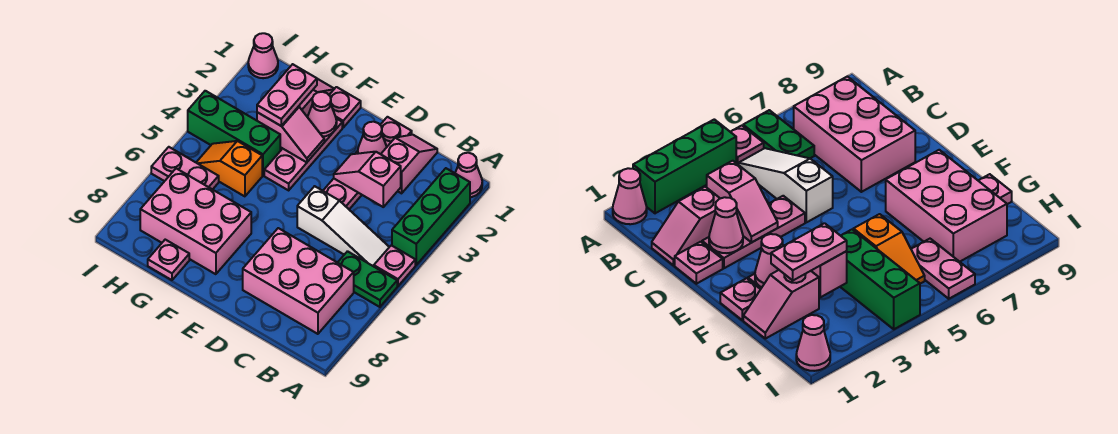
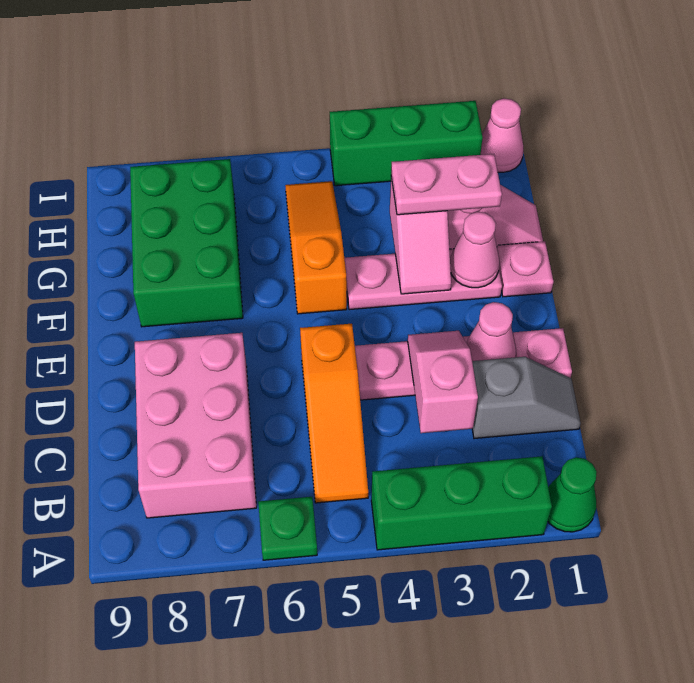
pink cone A1 level 1 -> green cone A1 level 1
pink plate A5 level 1 -> none
green plate A6:B6 level 1 -> green plate A6 level 1
white slope B5:D5 level 1 top D -> orange slope B5:D5 level 1 top D
pink slope C1:C2 level 1 top 2 -> grey slope C1:C2 level 1 top 2
pink brick F7:H8 level 1 -> green brick F7:H8 level 1
green brick G4:I4 level 1 -> green brick I2:I4 level 1
orange slope G5:H5 level 1 top G -> orange slope F5:H5 level 1 top F
pink plate G9 level 1 -> none
pink plate H6:I6 level 1 -> none

